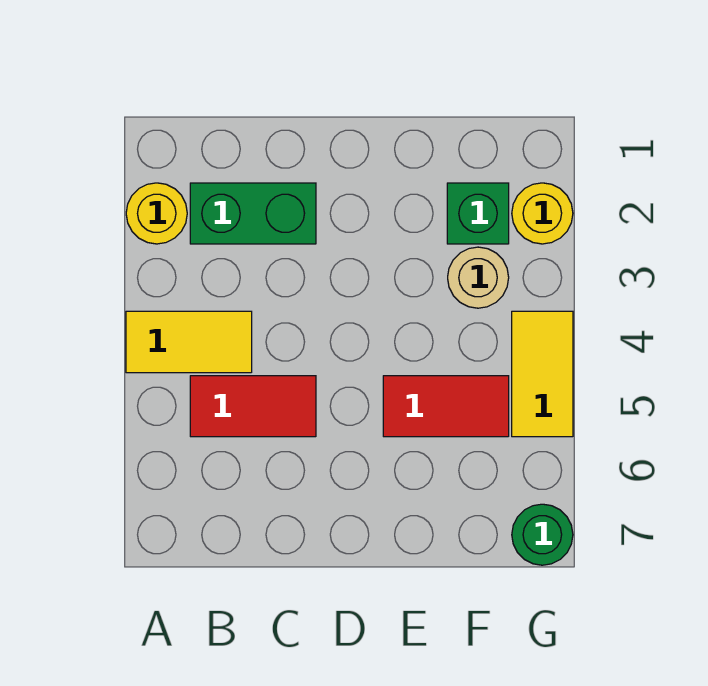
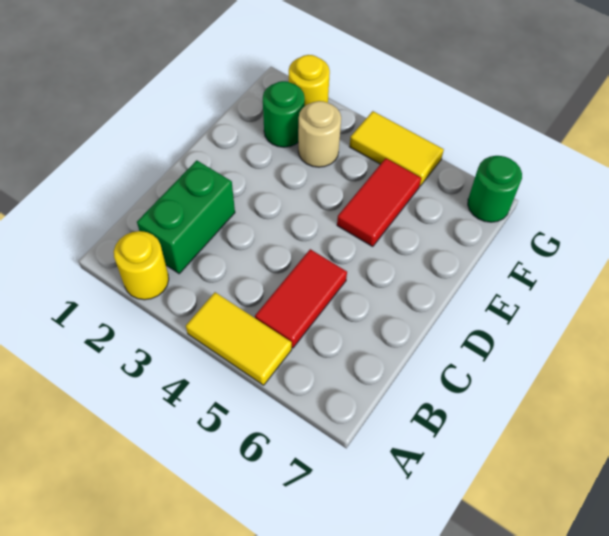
yellow tile A4:B4 level 1 -> yellow tile A4:A5 level 1
green brick F2 level 1 -> green round brick F2 level 1

